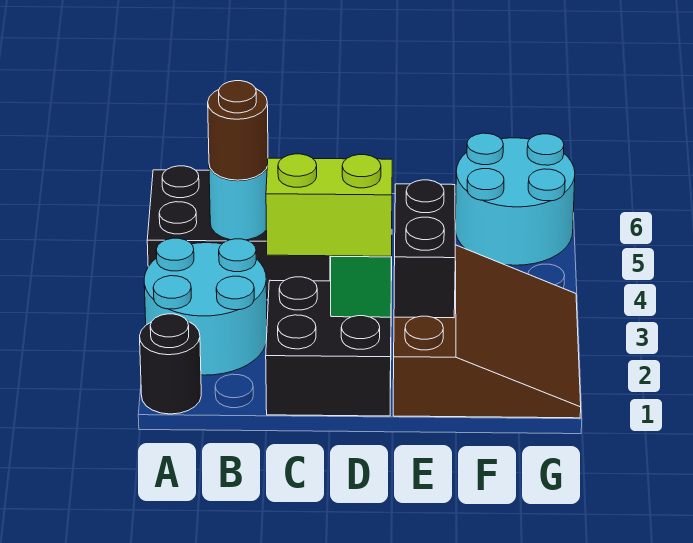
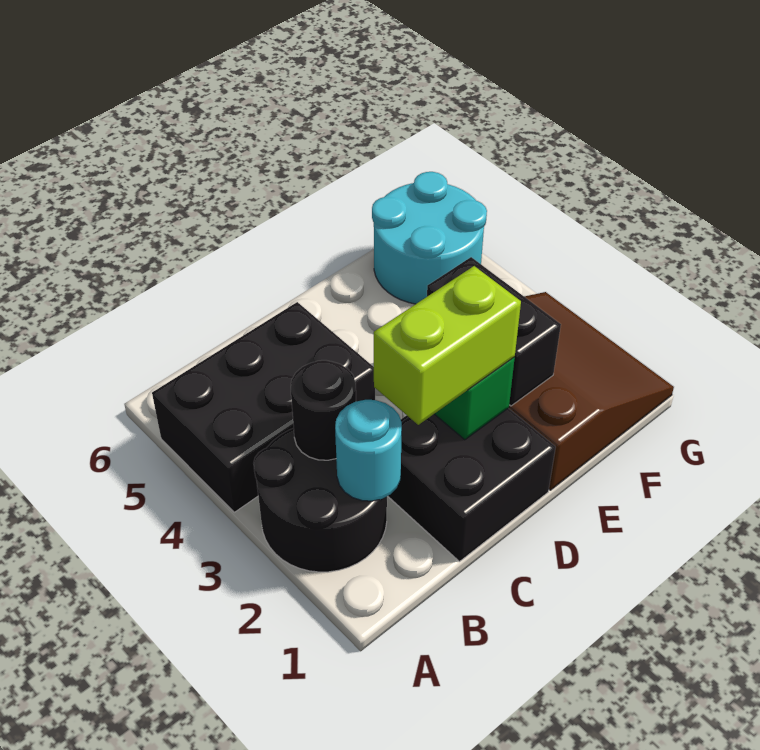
black round brick A1 level 1 -> black round brick B3 level 2
cyan round brick A2:B3 level 1 -> black round brick A2:B3 level 1
cyan round brick B4 level 2 -> cyan round brick B2 level 2
brown round brick B4 level 3 -> none

